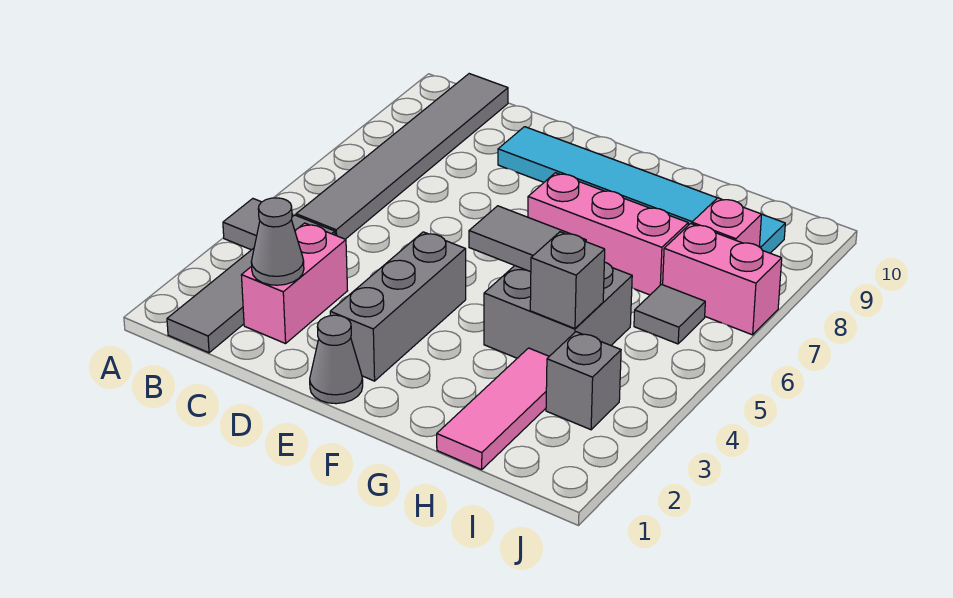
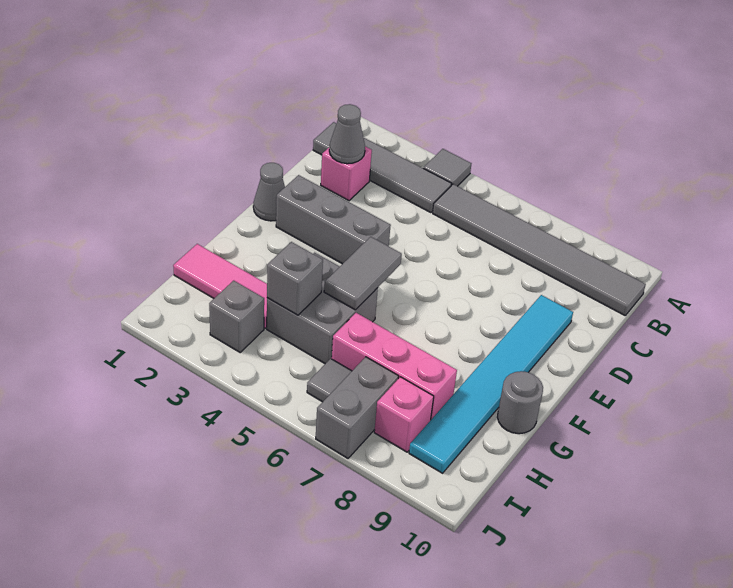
pink brick C2:C3 level 1 -> pink brick C2 level 1
pink brick F7:H7 level 1 -> pink brick H6:H8 level 1
none -> grey round brick G10 level 1
pink brick I7:J7 level 1 -> grey brick I7:J7 level 1

